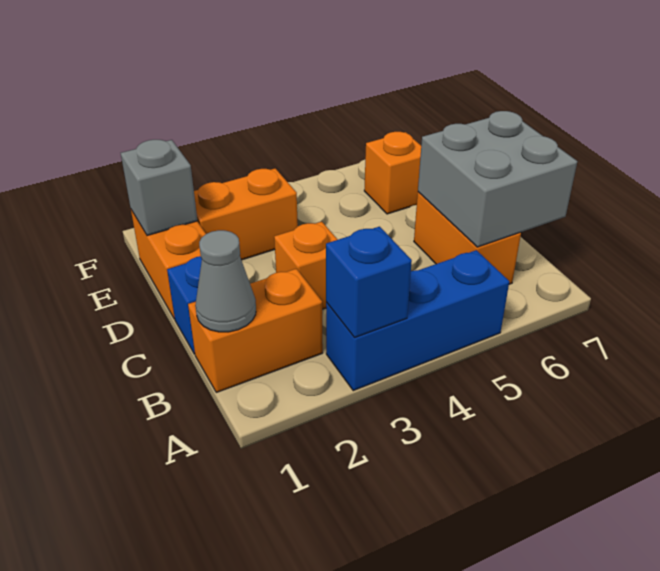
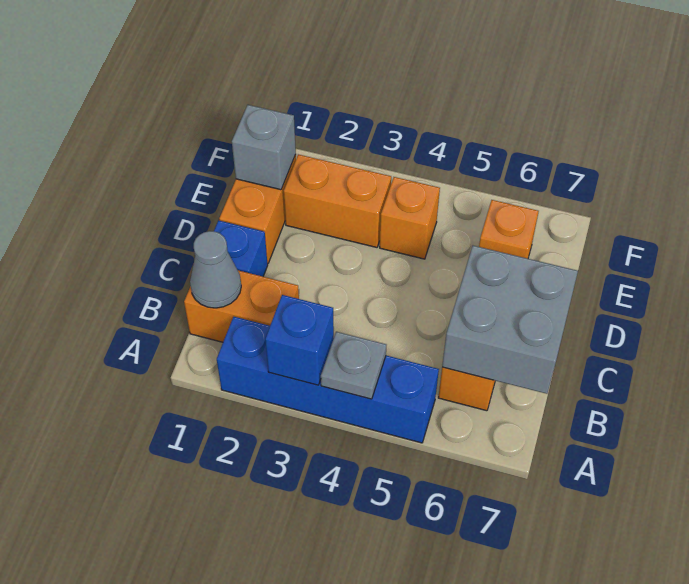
blue brick A3:A5 level 1 -> blue brick A2:A5 level 1
none -> grey plate A4 level 2
orange brick C3 level 1 -> orange brick E4 level 1

